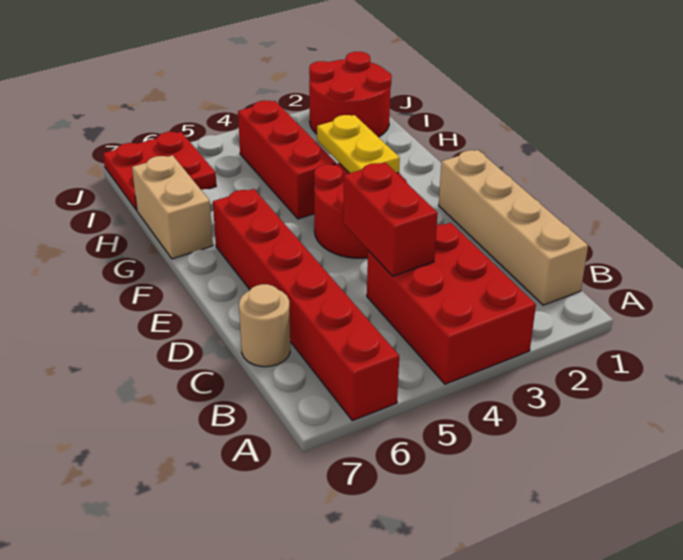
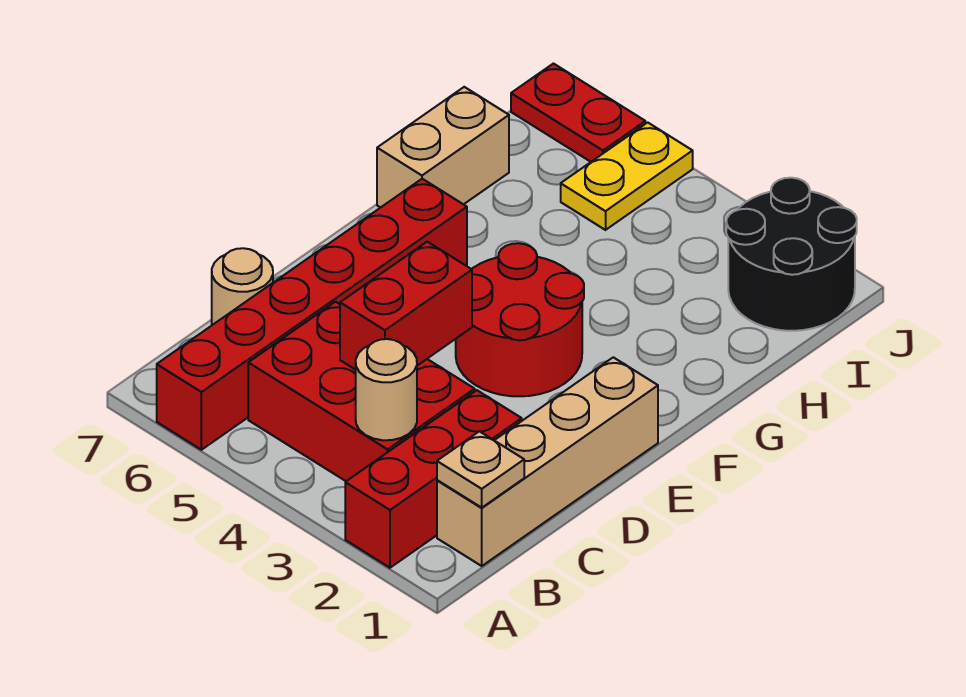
red brick A3:C4 level 1 -> red brick B3:C5 level 1
none -> tan plate B1 level 2
none -> tan round brick B3 level 2
yellow plate F3:G3 level 2 -> yellow plate I5:J5 level 1
red brick G4:I4 level 1 -> red brick A2:C2 level 1
red round brick I1:J2 level 1 -> black round brick I1:J2 level 1
red plate I6:J7 level 1 -> red plate J6:J7 level 1

